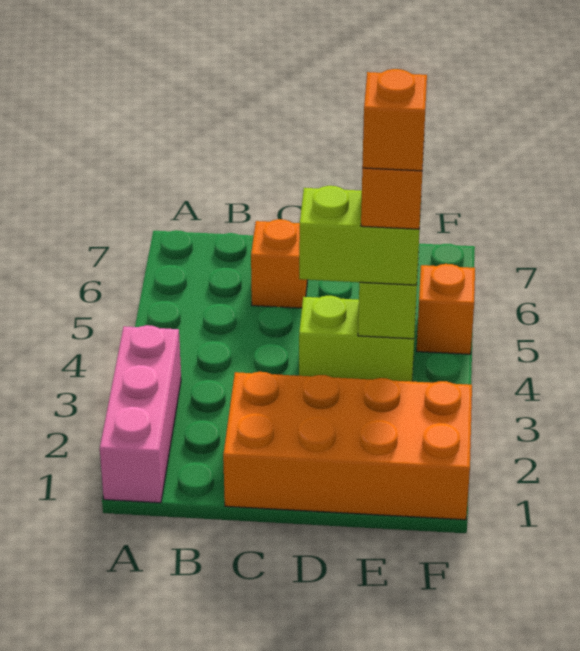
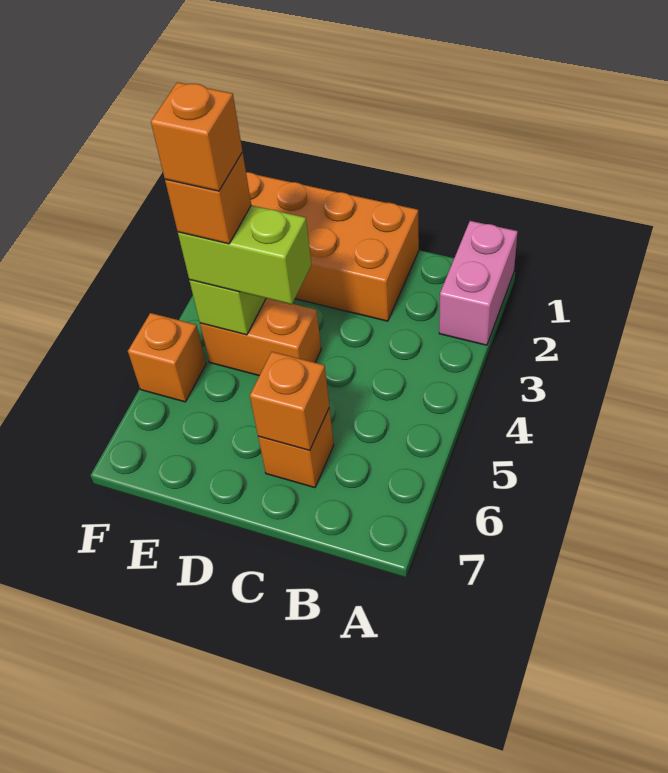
pink brick A1:A3 level 1 -> pink brick A1:A2 level 1
none -> orange brick C6 level 2
lime brick D4:E4 level 1 -> orange brick D4:E4 level 1

